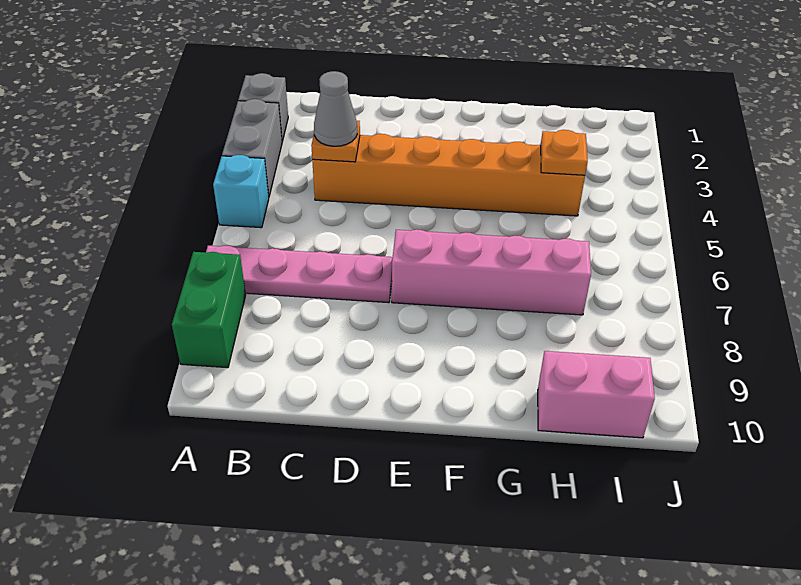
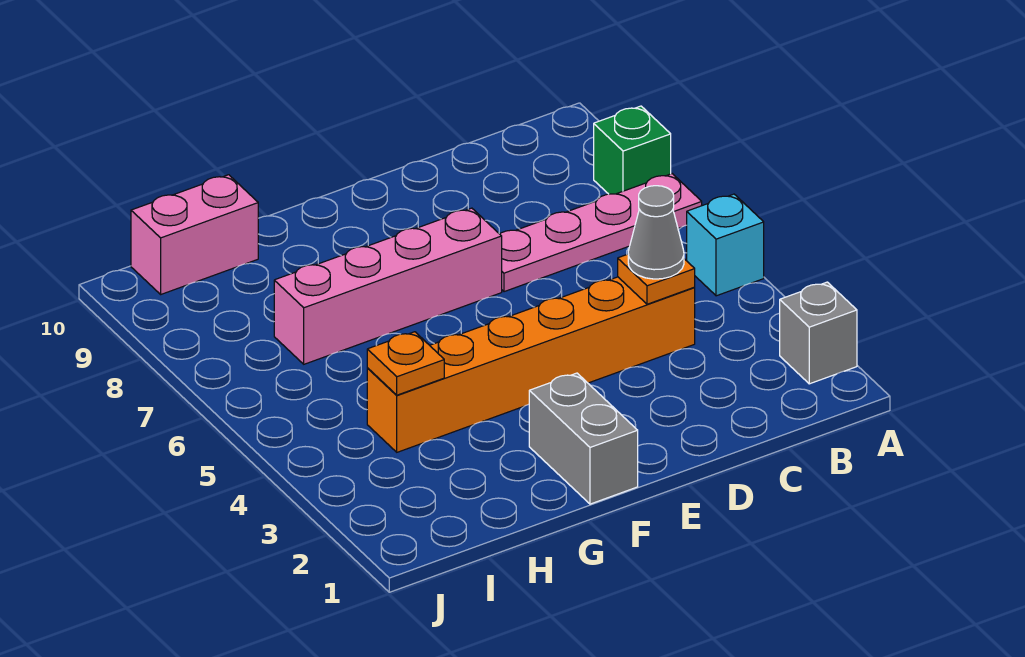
grey brick A3:A4 level 1 -> grey brick F1:F2 level 1
green brick A8:A9 level 1 -> green brick A8 level 1

